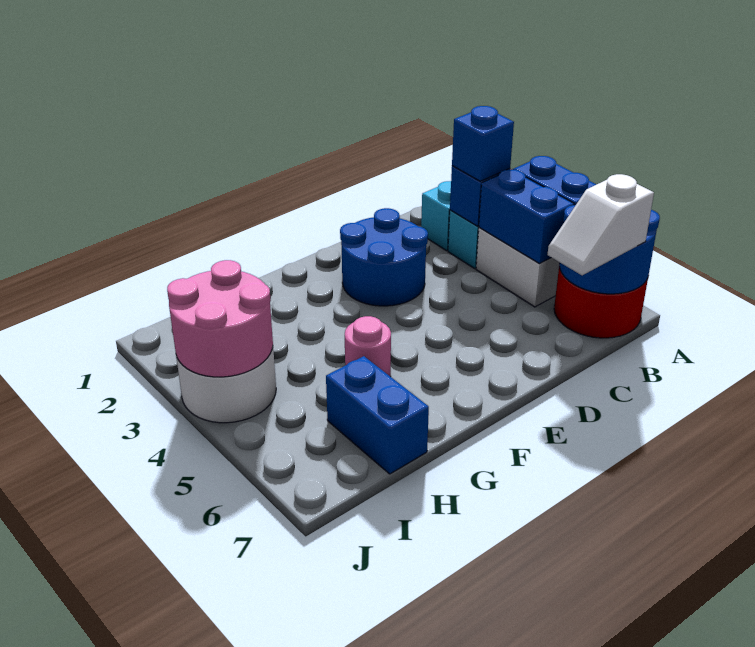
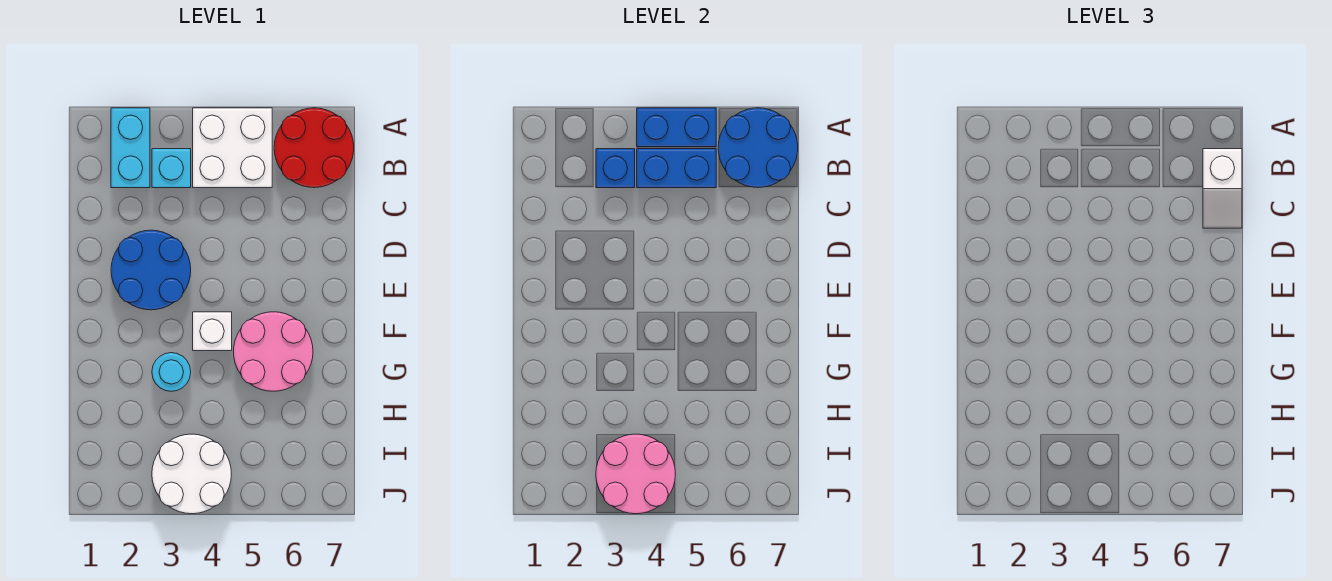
blue brick B3 level 3 -> none
none -> white brick F4 level 1
none -> cyan round brick G3 level 1
pink round brick G5 level 1 -> pink round brick F5:G6 level 1
blue brick H6:H7 level 1 -> none

